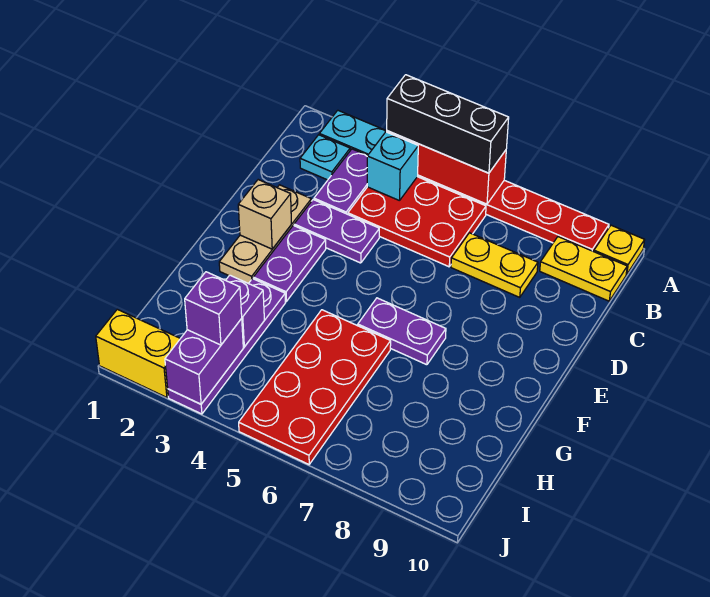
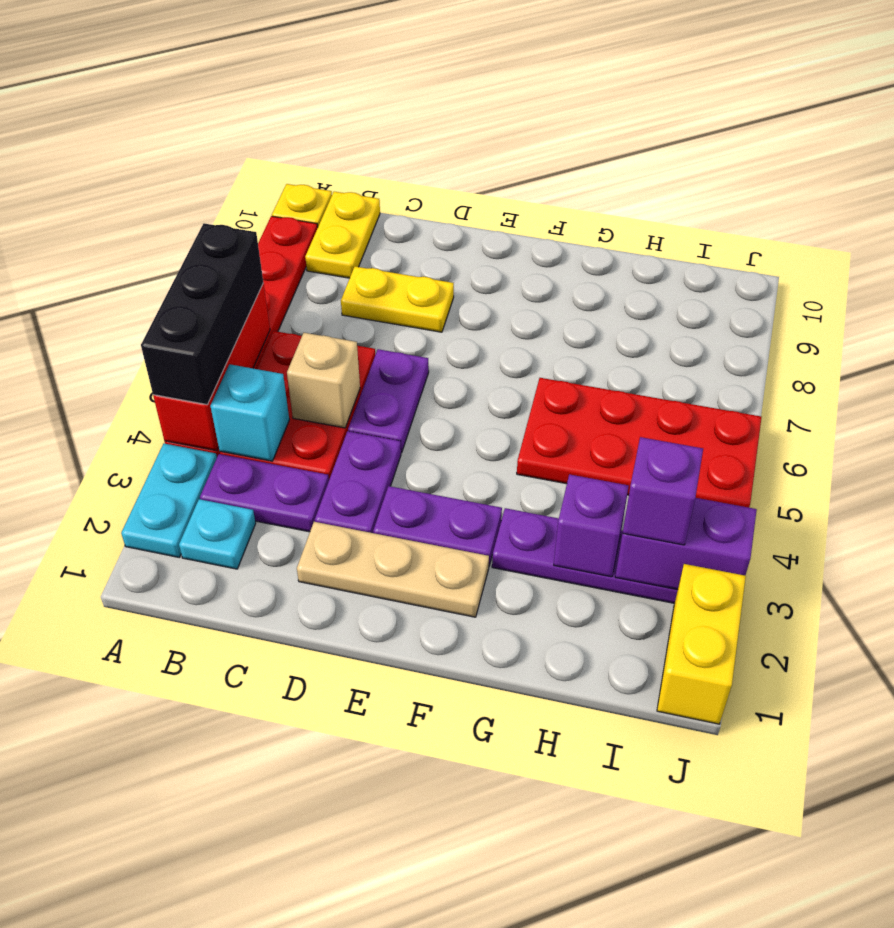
yellow plate C7:C8 level 1 -> yellow plate C8:D8 level 1
tan brick E2 level 2 -> tan brick C5 level 2
purple plate F6:F7 level 1 -> purple plate D5:D6 level 1

